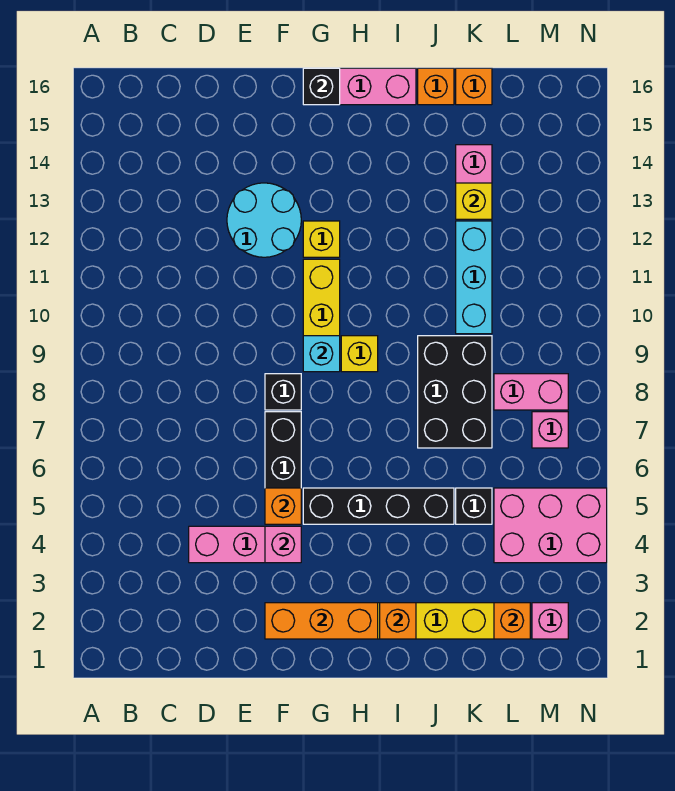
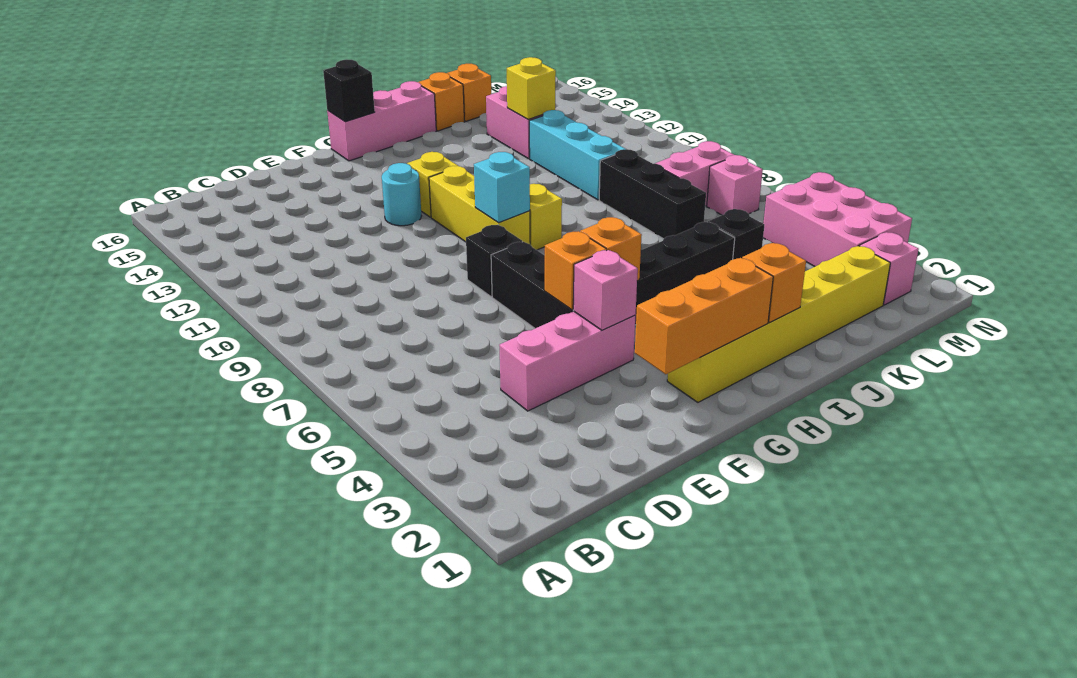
cyan round brick E12:F13 level 1 -> cyan round brick F12 level 1
black brick J7:K9 level 1 -> black brick K7:K9 level 1
orange brick L2 level 2 -> orange brick G5 level 2
pink brick L4:N5 level 1 -> pink brick M3:N5 level 1

